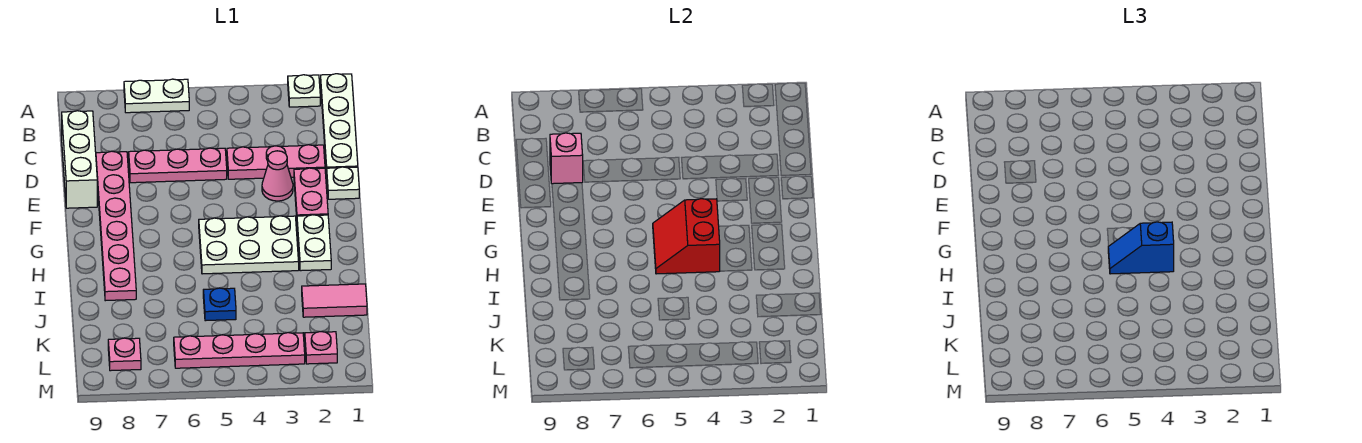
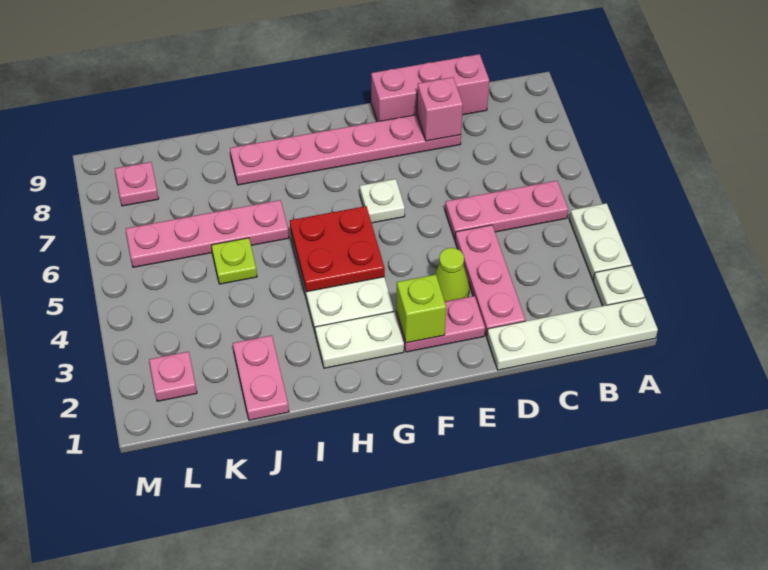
white plate A6:A7 level 1 -> white plate A3:A4 level 1
white brick C9:E9 level 1 -> pink brick C9:E9 level 1
pink plate D5:D7 level 1 -> pink plate B5:D5 level 1
white plate E1 level 1 -> white plate F6 level 1
pink cone E3 level 1 -> lime cone E3 level 1
none -> lime brick F2 level 2
red slope G4:H5 level 2 top 4 -> red plate G4:H5 level 2
blue slope H4:H5 level 3 top 4 -> none
pink tile J1:J2 level 1 -> pink plate J1:J2 level 1
blue plate J5 level 1 -> lime plate J5 level 1
pink plate L3:L6 level 1 -> pink plate I6:L6 level 1

